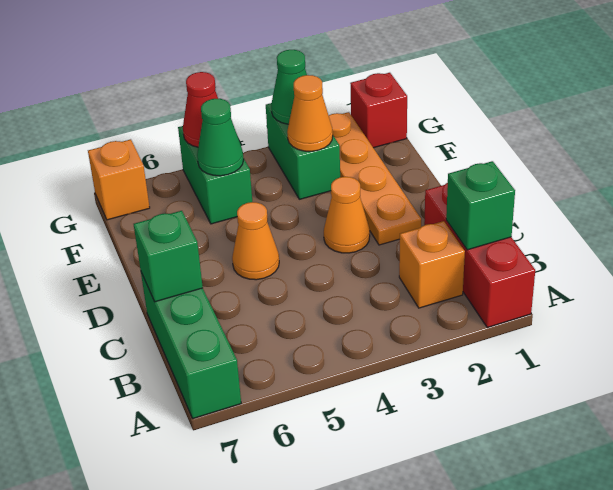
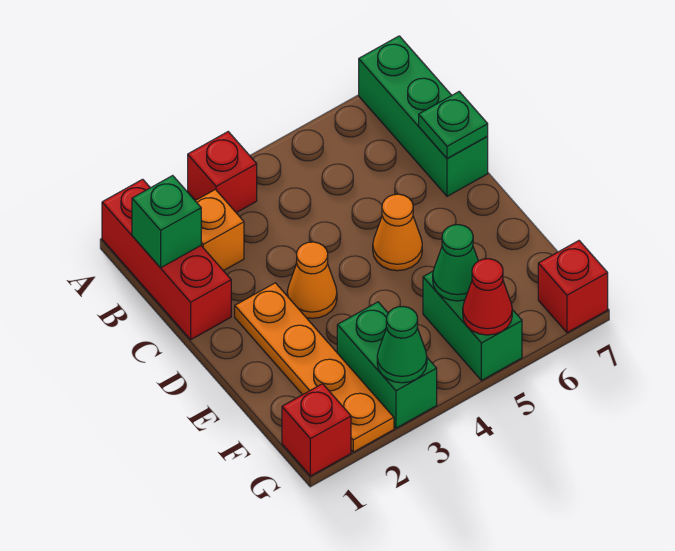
none -> red brick A3 level 1
green brick C7 level 2 -> green plate C7 level 2
orange cone F3 level 2 -> none
orange brick G7 level 1 -> red brick G7 level 1

